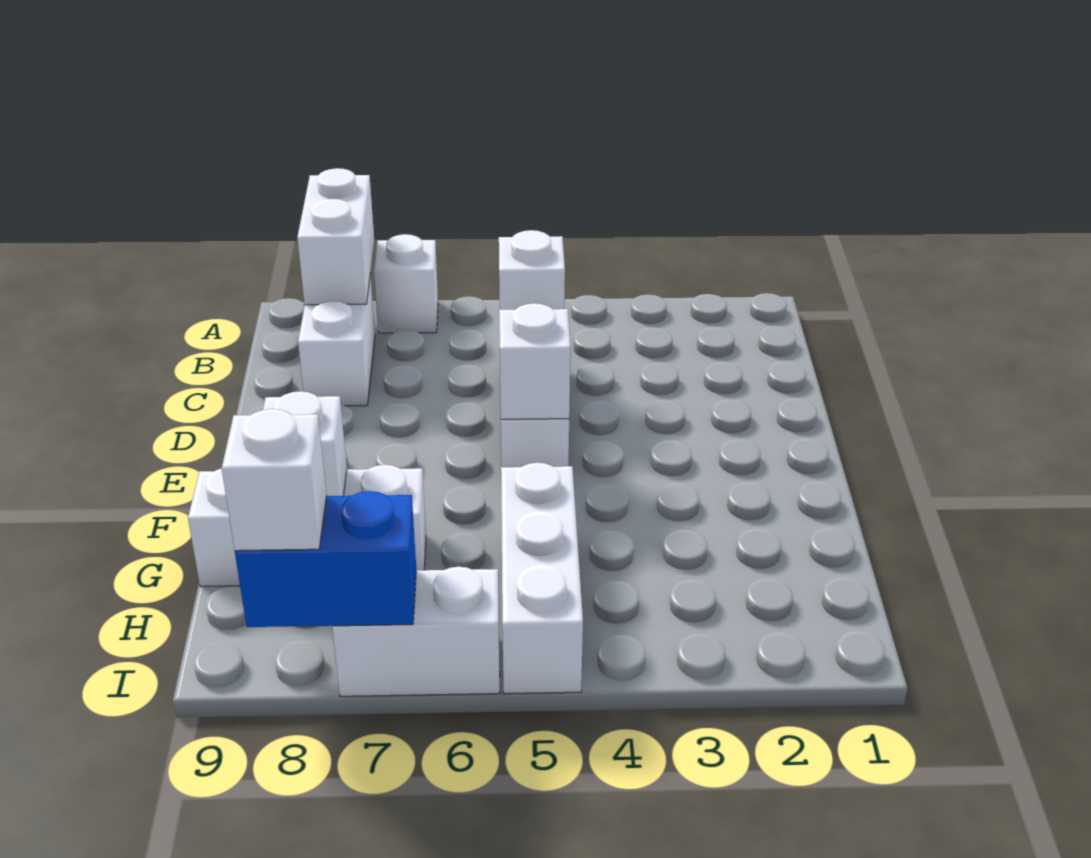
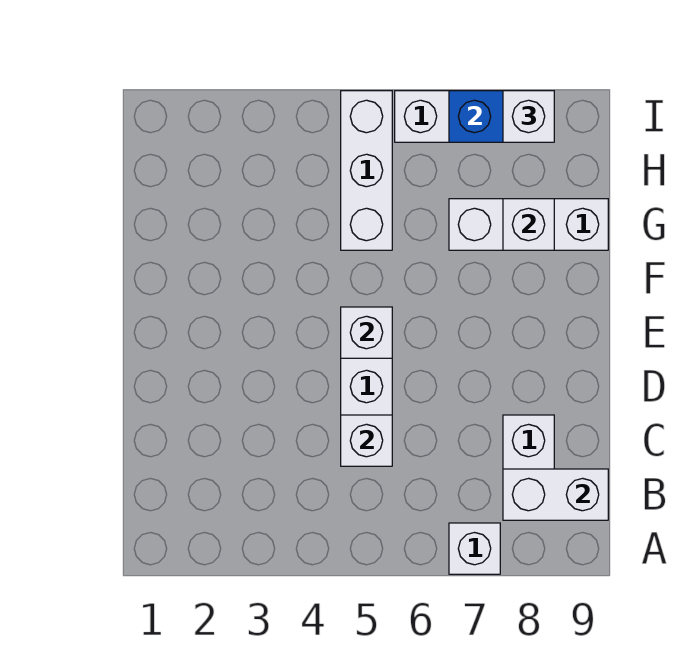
white brick A8:B8 level 2 -> white brick B8:B9 level 2

